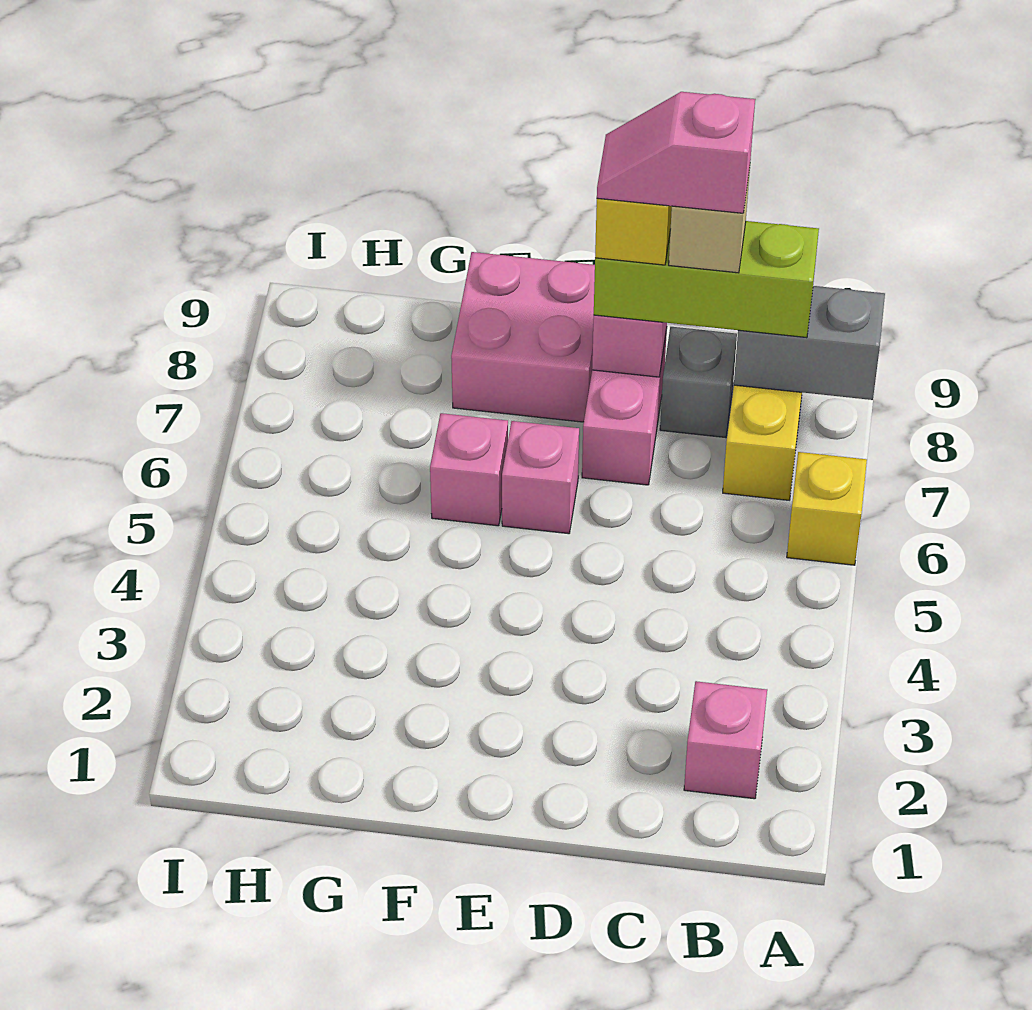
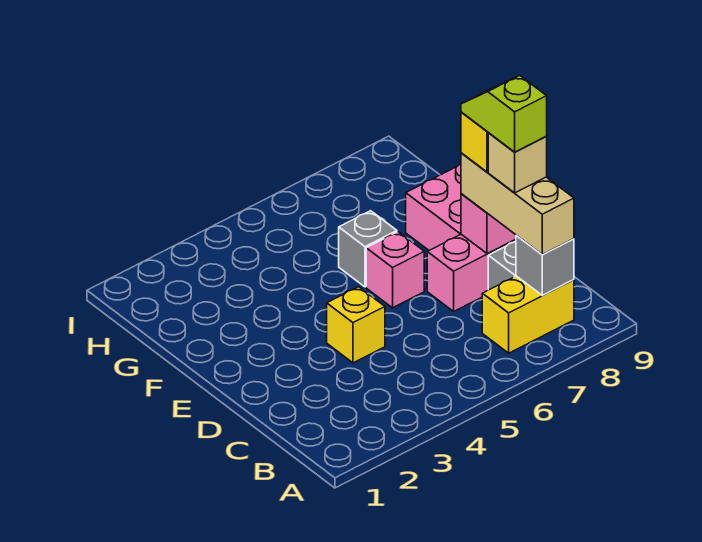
yellow brick A6 level 1 -> yellow brick D4 level 1
grey brick A8:B8 level 2 -> grey brick B8 level 2
pink brick B2 level 1 -> none
lime brick B8:D8 level 3 -> tan brick B8:D8 level 3
pink slope C8:D8 level 5 top C -> lime slope C8:D8 level 5 top C
pink brick F6 level 1 -> grey brick F6 level 1

